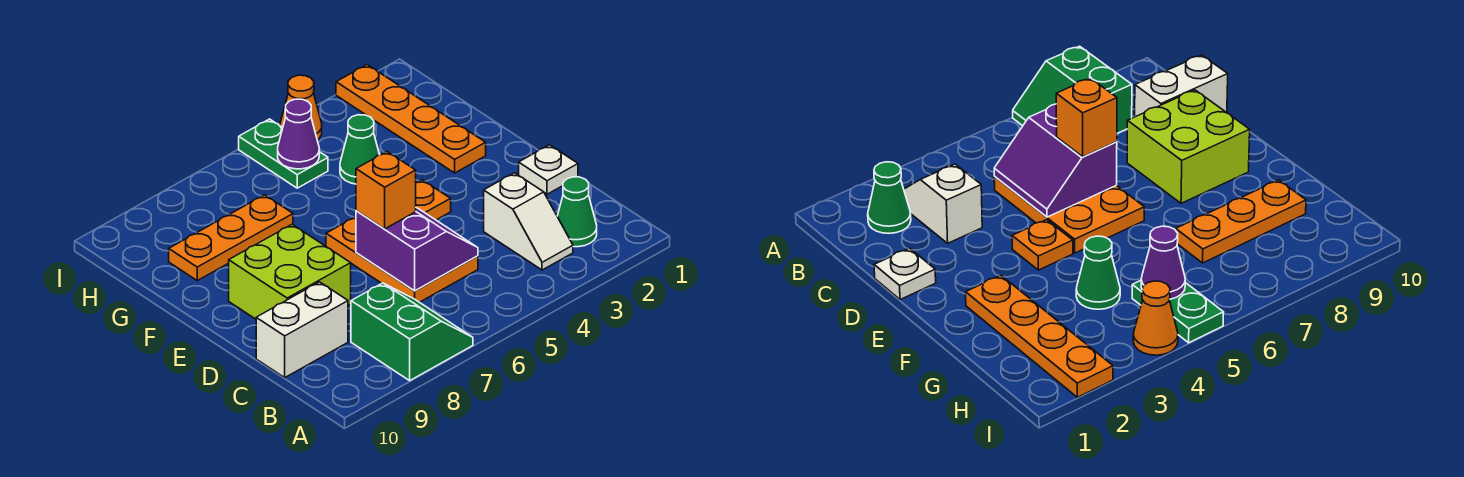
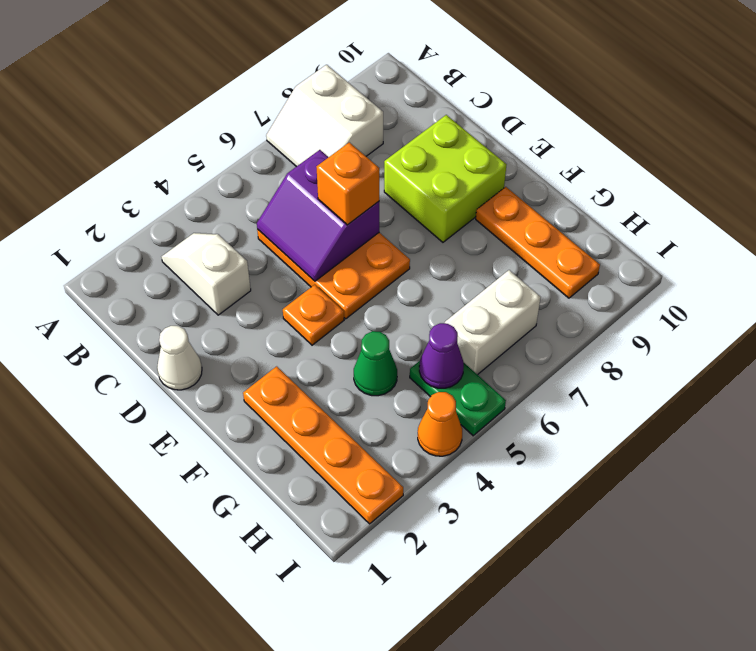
green slope A7:B8 level 1 top 8 -> white slope A7:B8 level 1 top 8
green cone B2 level 1 -> none
white brick C9:C10 level 1 -> white brick H6:H7 level 1
white plate D1 level 1 -> white cone D1 level 1
orange plate G7:G9 level 1 -> orange plate F9:H9 level 1

